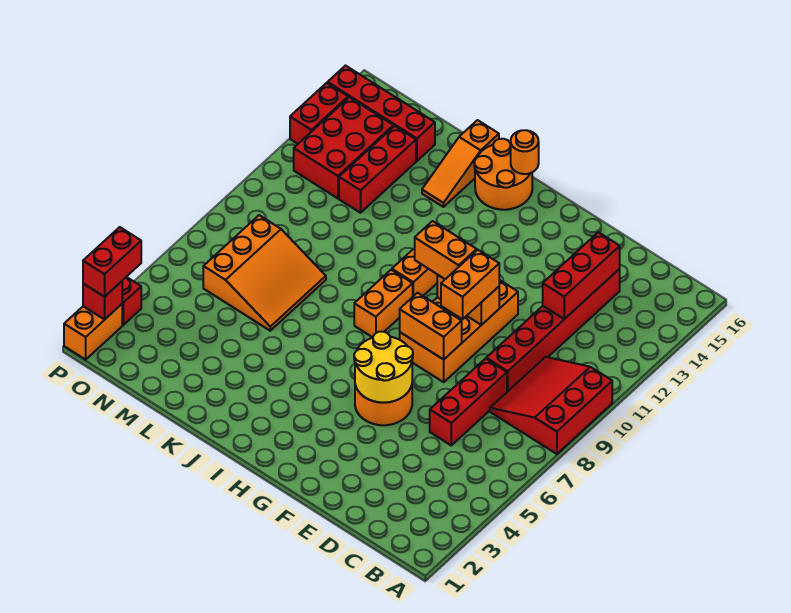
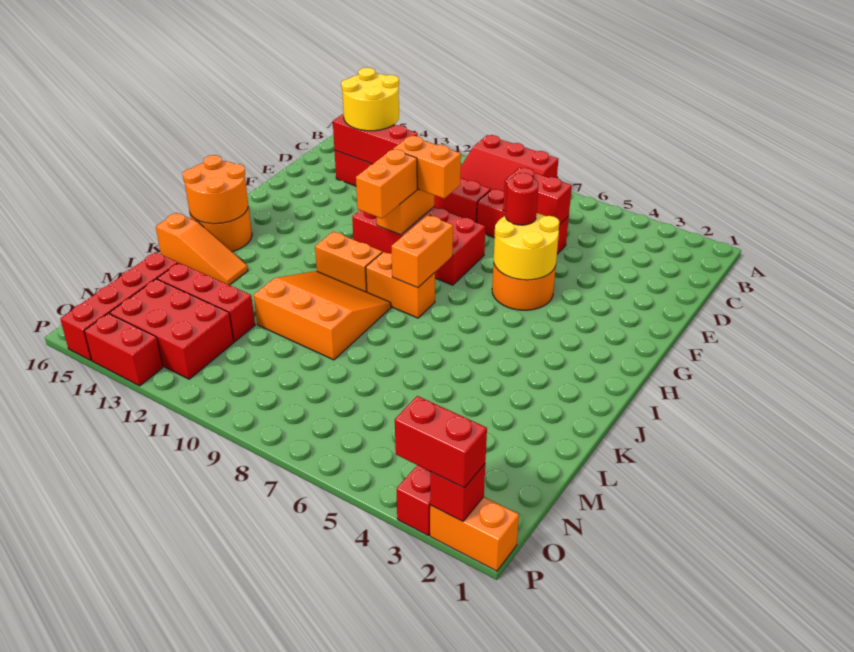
none -> yellow round brick C13:D14 level 3
none -> red brick D6:D7 level 2
none -> red round brick F6 level 3
orange brick F8:G11 level 1 -> red brick F8:G11 level 1
orange brick F8:G8 level 2 -> orange brick H8:I8 level 2
orange round brick I16 level 2 -> orange round brick I15:J16 level 2
orange slope L6:N8 level 1 top N -> orange slope J9:L11 level 1 top L

